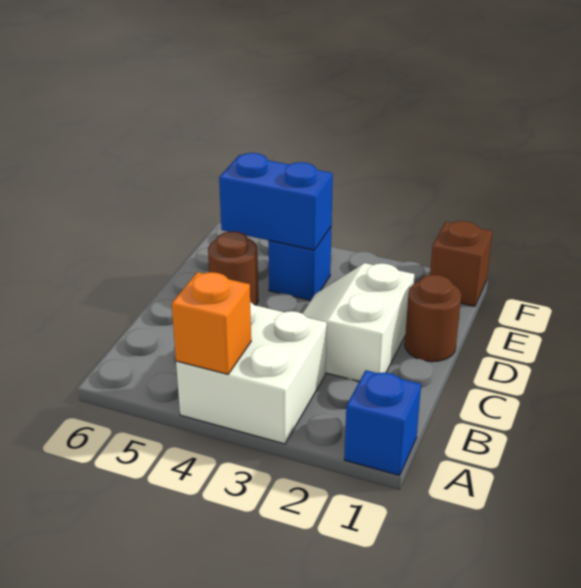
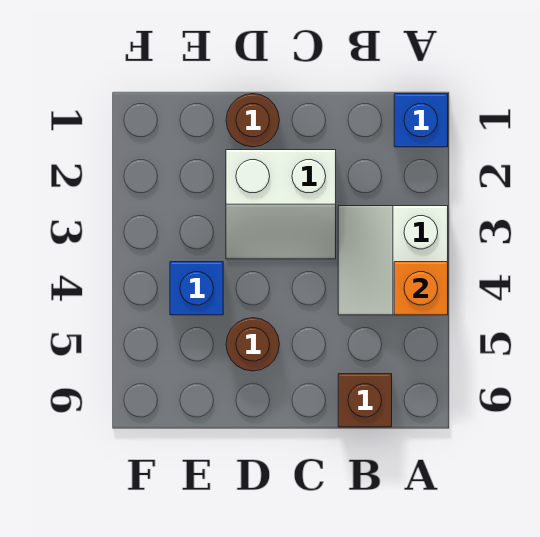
white brick A3:B4 level 1 -> white slope A3:B4 level 1 top A
blue brick E4:E5 level 2 -> none
brown brick F1 level 1 -> brown brick B6 level 1

